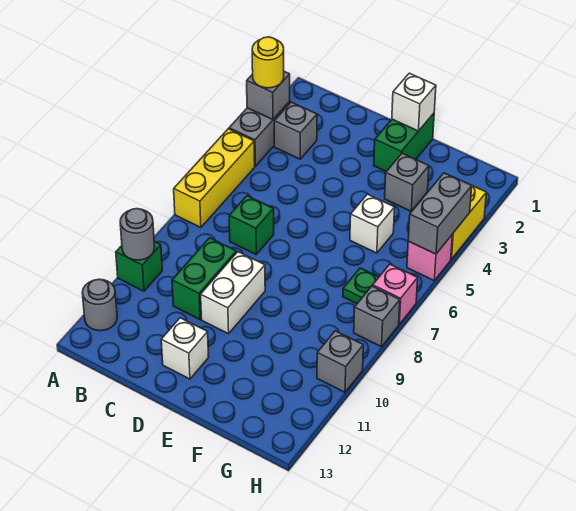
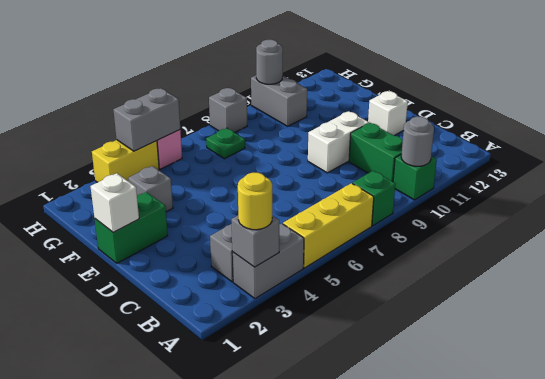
grey round brick A12 level 1 -> grey round brick H10 level 2
green brick C7 level 1 -> green brick A8 level 1
green brick C9:C10 level 1 -> green brick B10:C10 level 1
white brick F5 level 1 -> none
pink brick H7 level 1 -> none
grey brick H10 level 1 -> grey brick G10:H10 level 1

